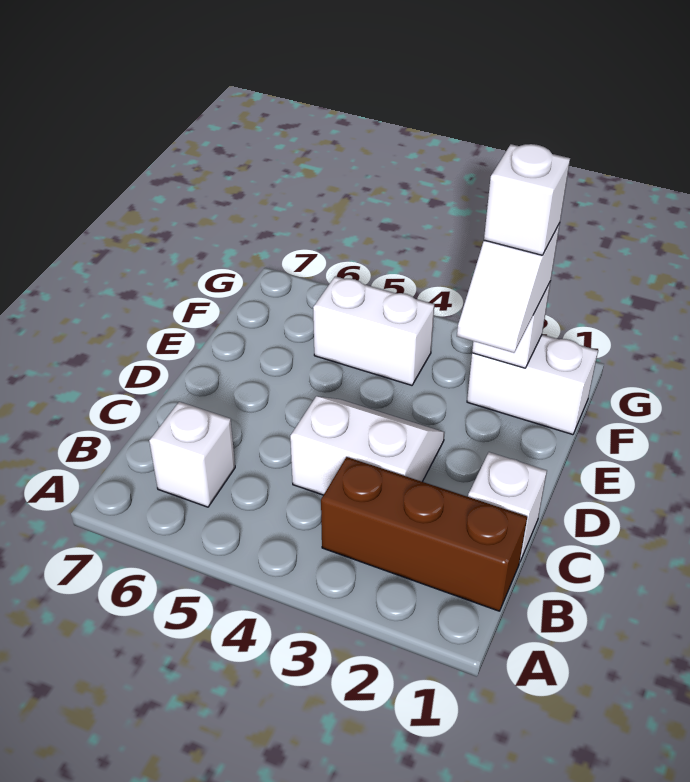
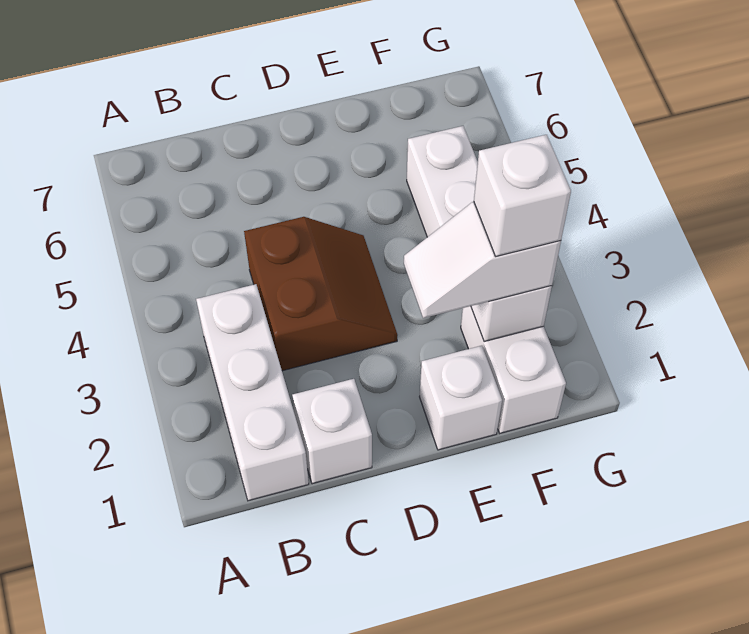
brown brick B1:B3 level 1 -> white brick B1:B3 level 1
white brick B6 level 1 -> white brick E1 level 1
white slope C3:D4 level 1 top C -> brown slope C3:D4 level 1 top C

